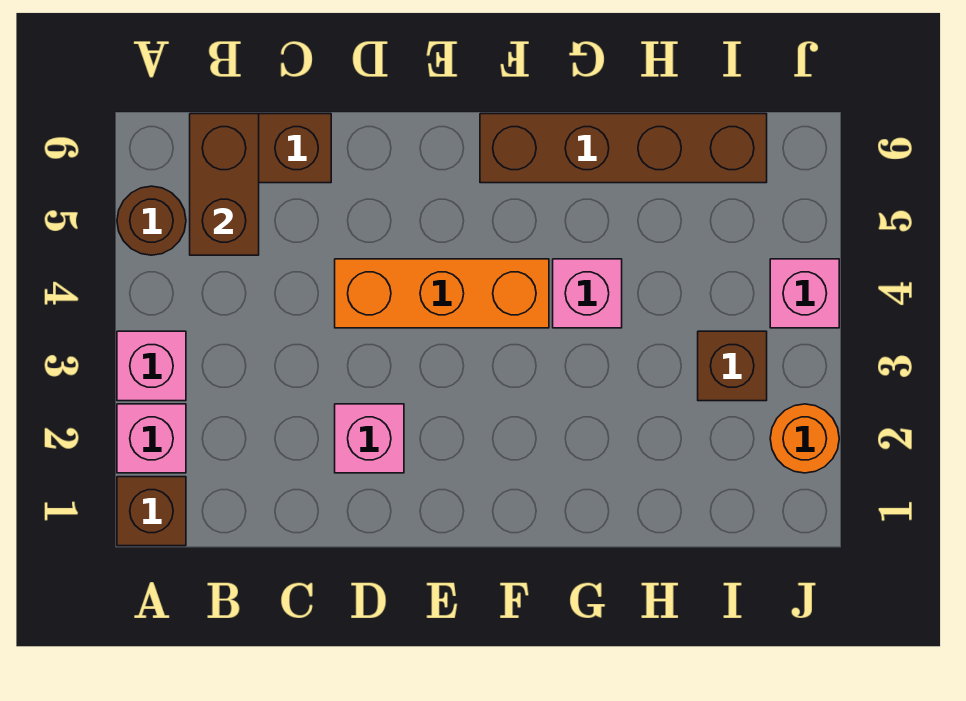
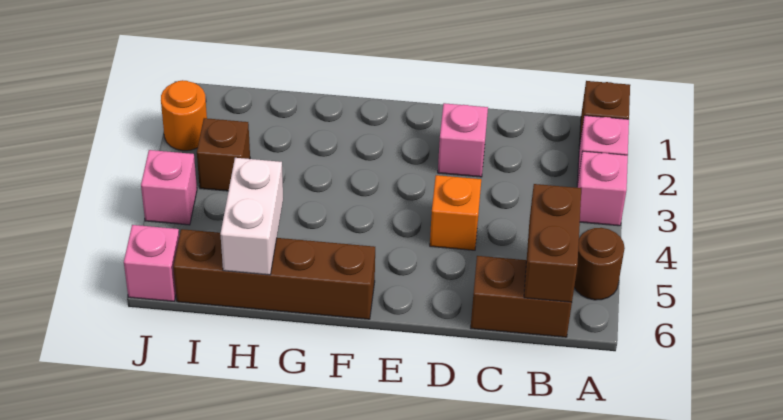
orange brick D4:F4 level 1 -> orange brick D4 level 1
pink brick G4 level 1 -> pink brick J6 level 1
none -> white brick H5:H6 level 2

